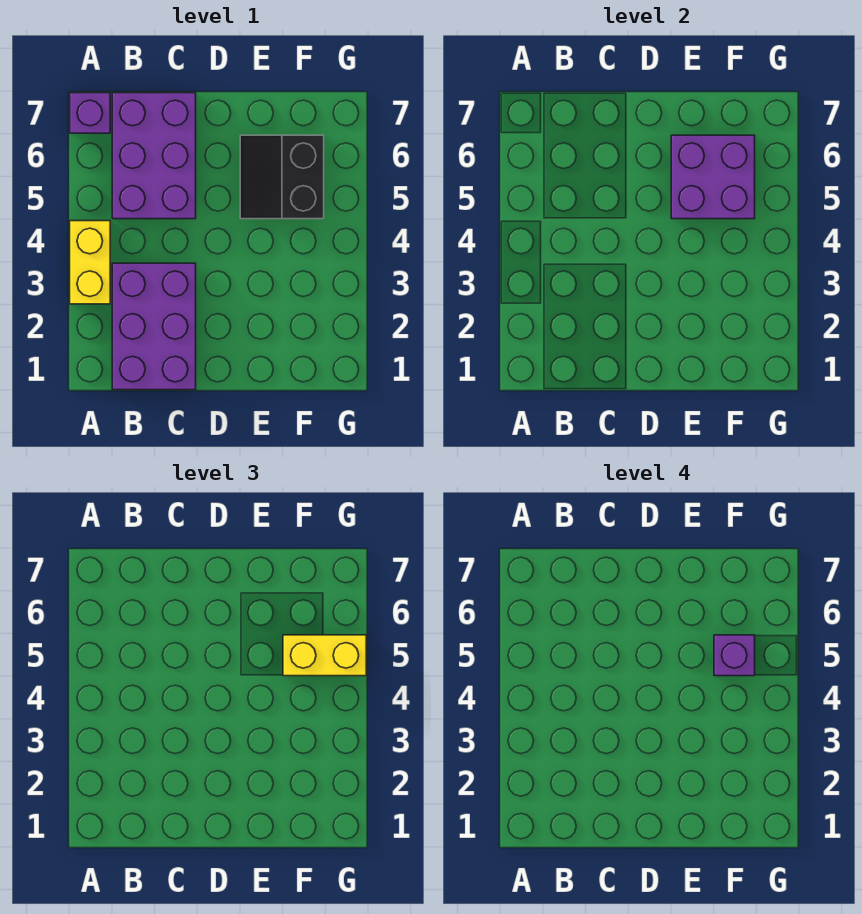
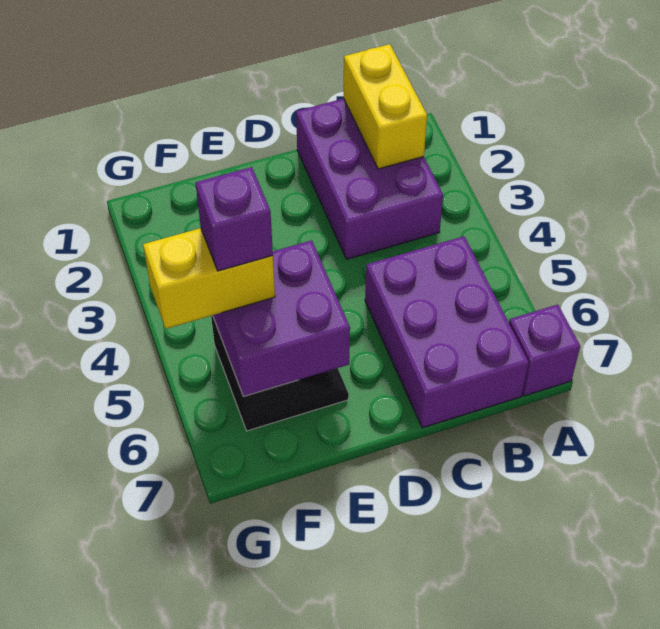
yellow brick A3:A4 level 1 -> yellow brick B1:B2 level 2

